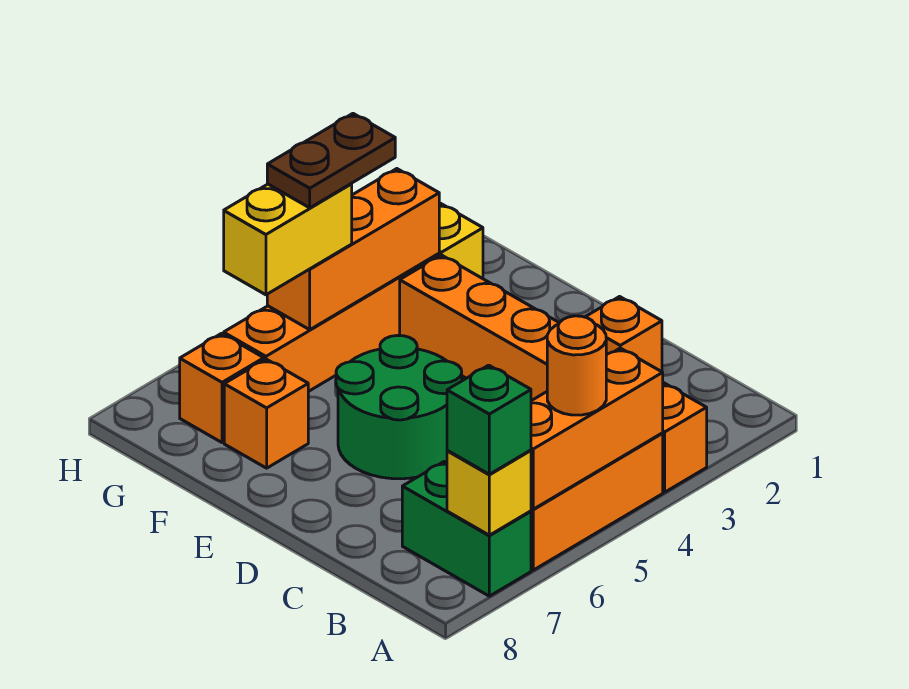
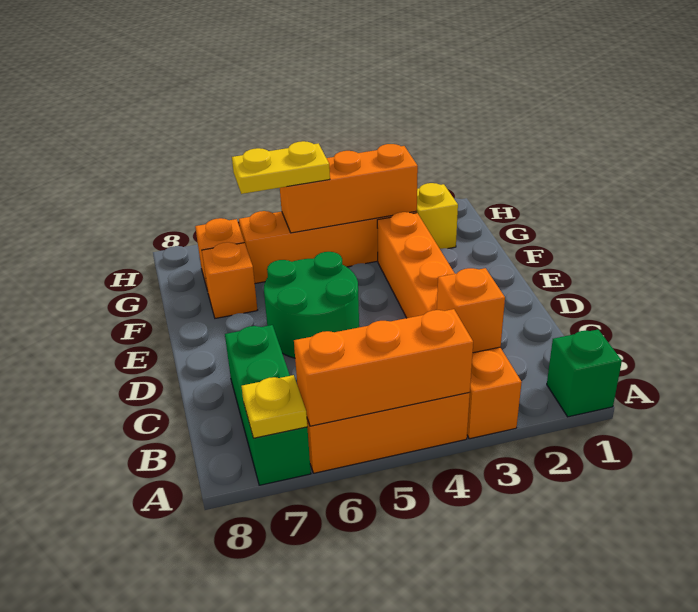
orange round brick A5 level 3 -> none
green brick A7:B7 level 1 -> green brick A7:C7 level 1
yellow brick A7 level 2 -> yellow plate A7 level 2
green brick A7 level 3 -> green brick A1 level 1
brown plate G4:G5 level 4 -> none
yellow brick G5:G6 level 3 -> yellow plate G5:G6 level 3

